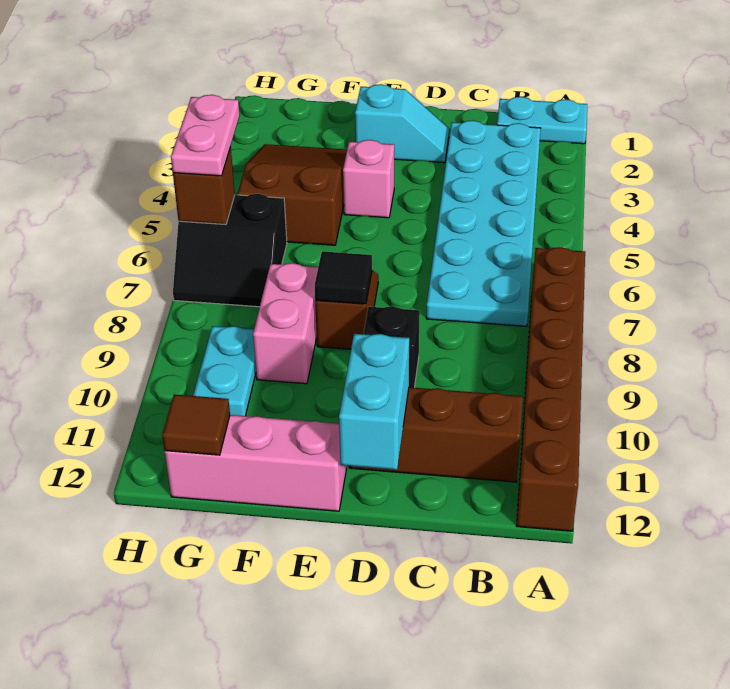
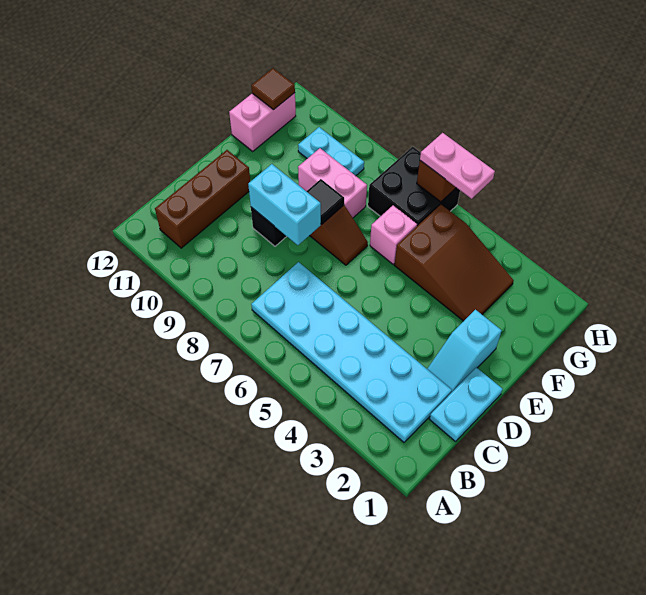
cyan plate A1:B1 level 1 -> cyan plate C1:D1 level 1
brown brick A7:A12 level 1 -> none
cyan brick D11:D12 level 2 -> cyan brick D8:D9 level 2
pink brick E4 level 1 -> pink brick F6 level 1
pink brick E12:G12 level 1 -> pink brick F12:G12 level 1
black slope G6:H7 level 1 top 6 -> black brick G6:H7 level 1

